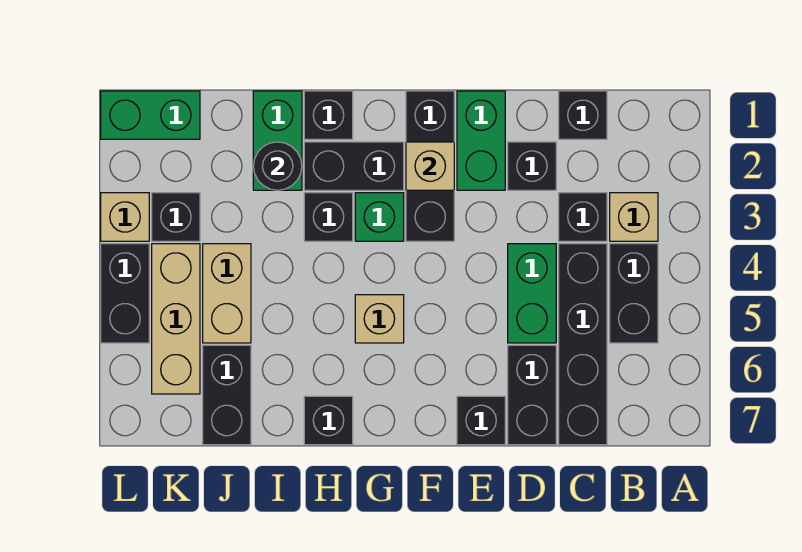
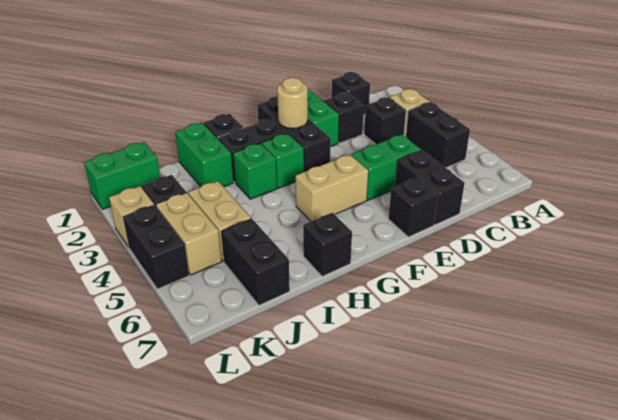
black brick C4:C7 level 1 -> none
green brick D4:D5 level 1 -> green brick D5:E5 level 1
tan brick F2 level 2 -> tan round brick F2 level 2
tan brick G5 level 1 -> tan brick F5:G5 level 1
black brick H3 level 1 -> green brick H3 level 1
black round brick I2 level 2 -> none
tan brick K4:K6 level 1 -> tan brick K4:K5 level 1

